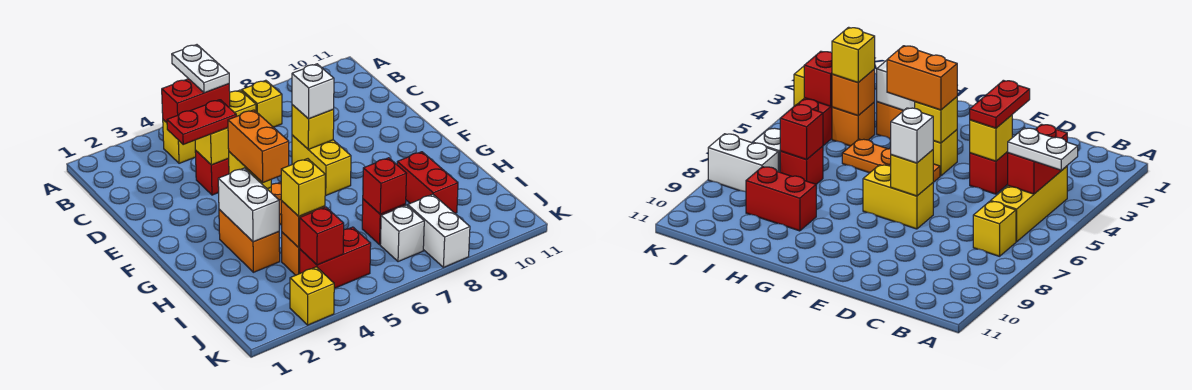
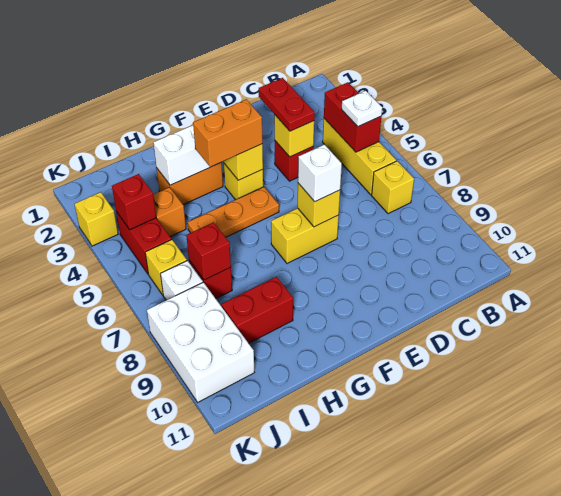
white plate A5:B5 level 3 -> white plate B5 level 3
orange brick I4 level 2 -> none
yellow brick I4 level 3 -> yellow brick J6 level 1
white brick J8:K8 level 1 -> white brick J8:K10 level 1

